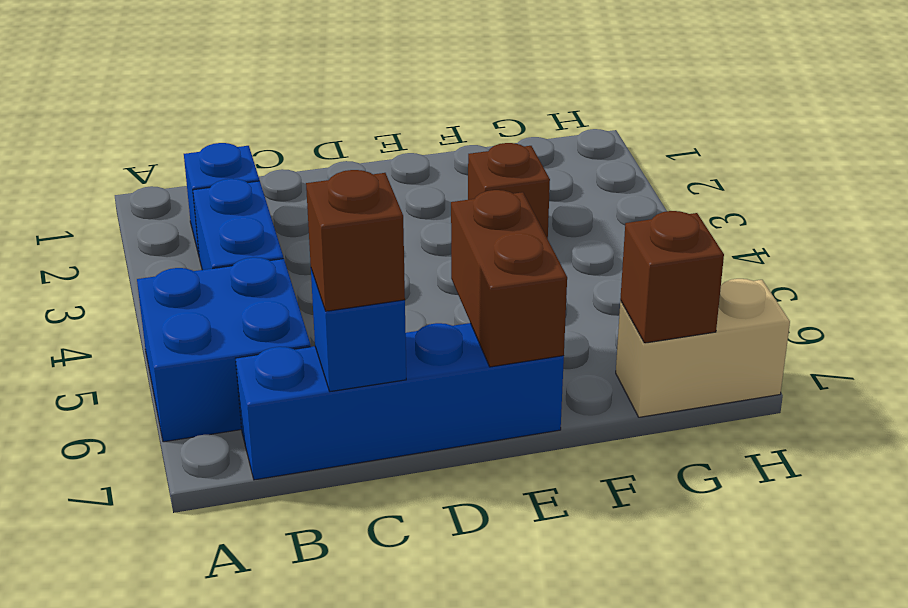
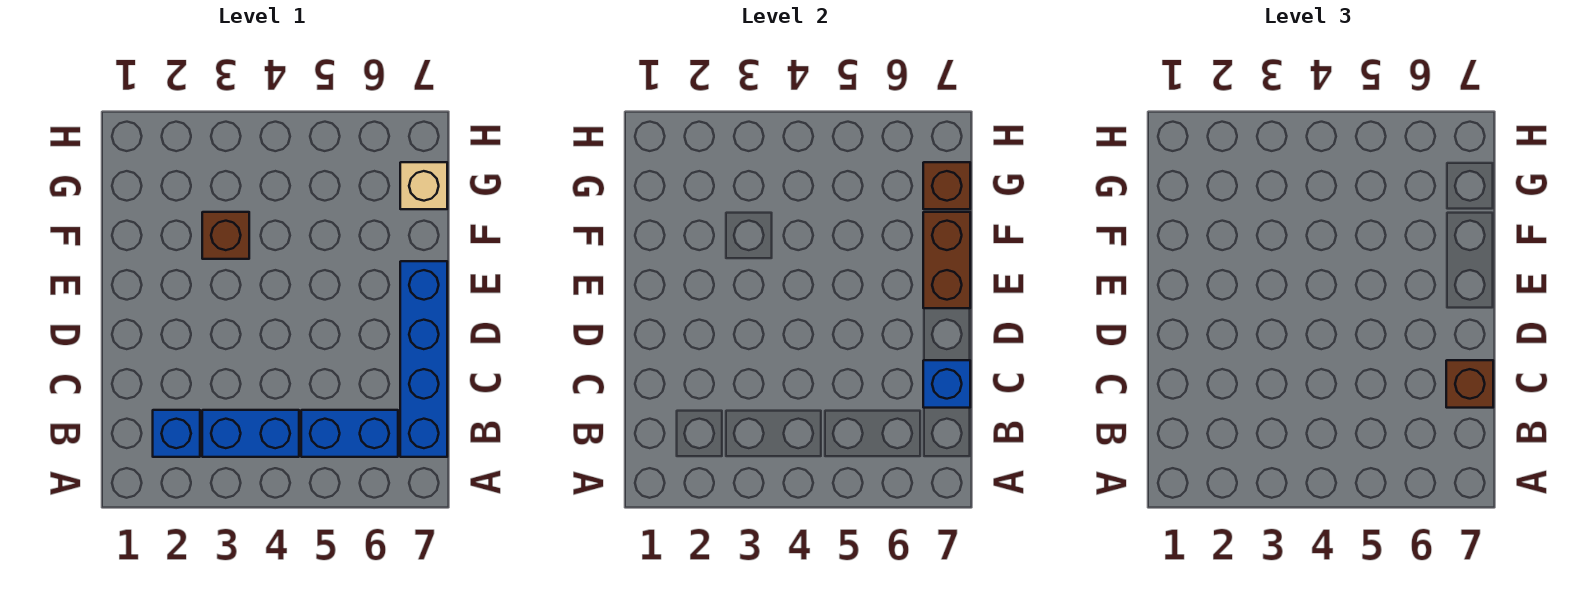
blue brick A5:B6 level 1 -> blue brick B5:B6 level 1
brown brick E6:E7 level 2 -> brown brick E7:F7 level 2
tan brick G7:H7 level 1 -> tan brick G7 level 1

